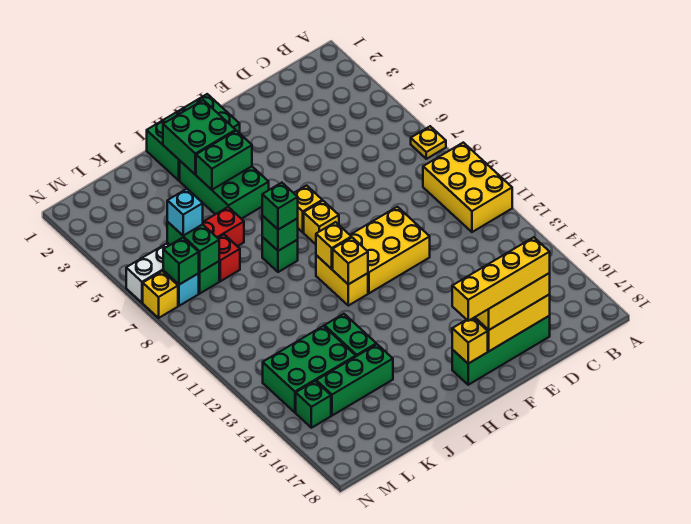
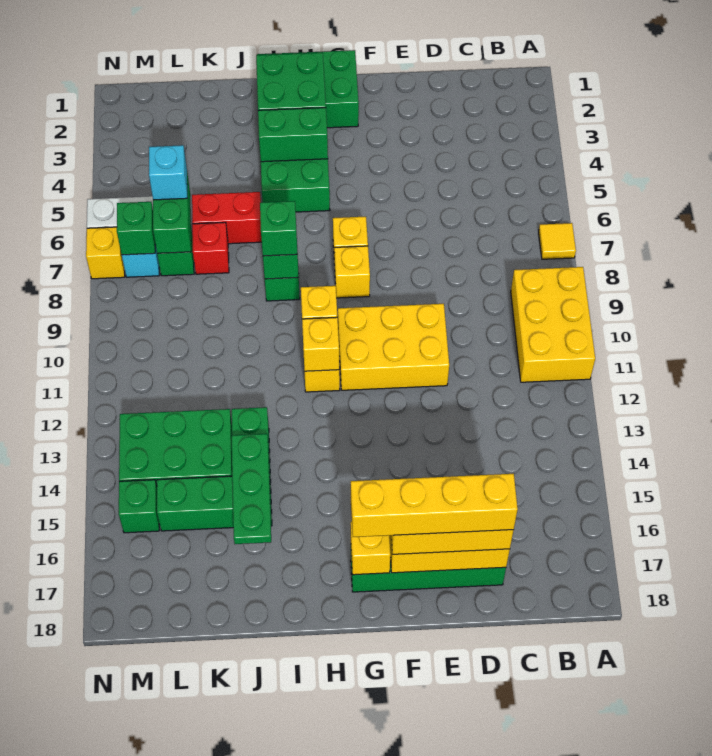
yellow plate A7 level 1 -> yellow tile A7 level 1
none -> green plate J14:J16 level 2

